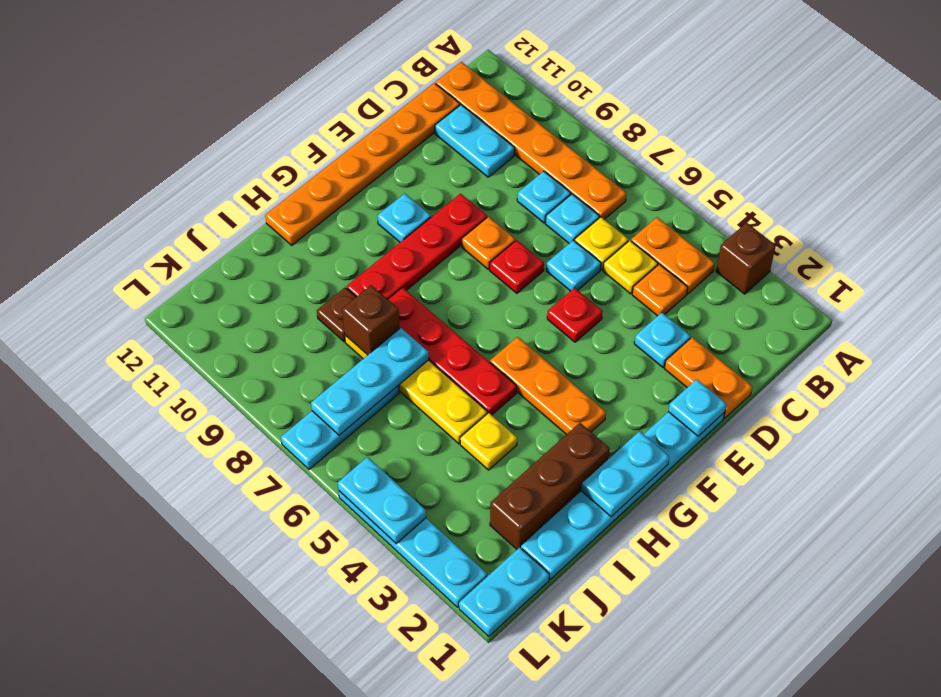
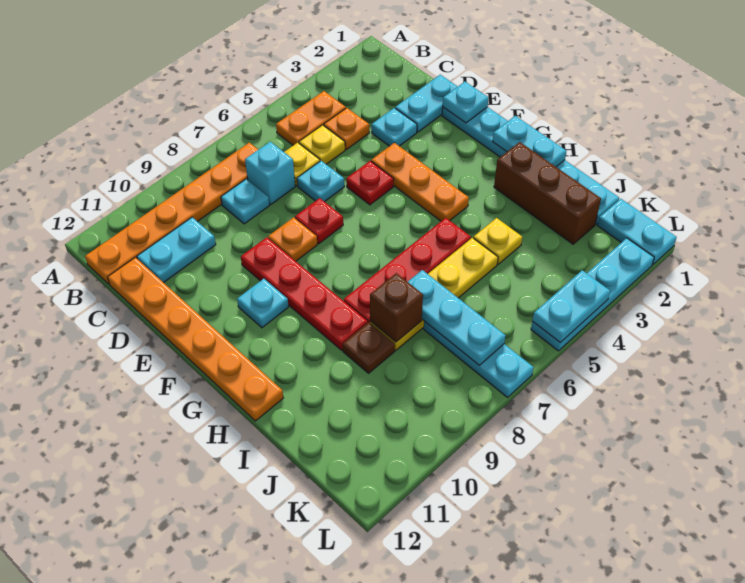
brown brick A3 level 1 -> none
cyan plate C7 level 1 -> cyan brick C7 level 1
orange plate D1:D2 level 1 -> cyan plate D1:D2 level 1
orange plate G3:G5 level 1 -> orange plate E4:G4 level 1

